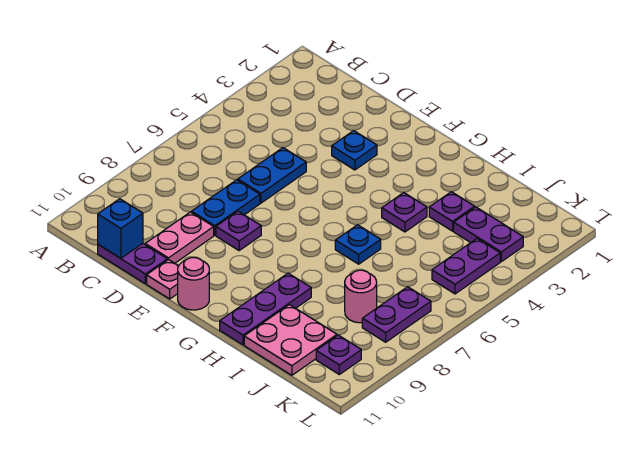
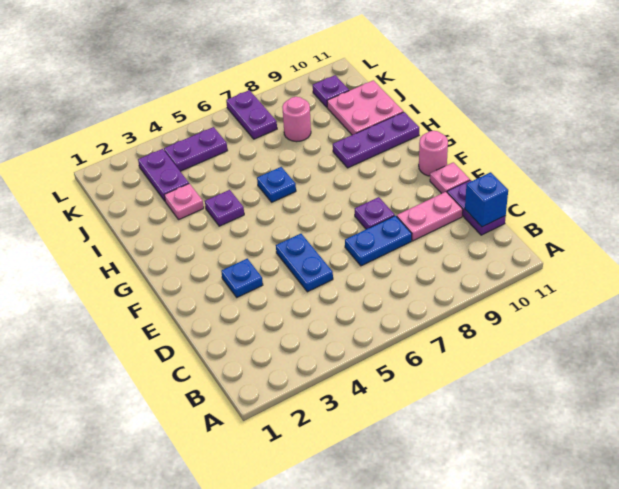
blue plate D5:D6 level 1 -> blue plate D5:E5 level 1
purple plate I3 level 1 -> pink plate I3 level 1
purple plate K7:K8 level 1 -> purple plate K7:L7 level 1

